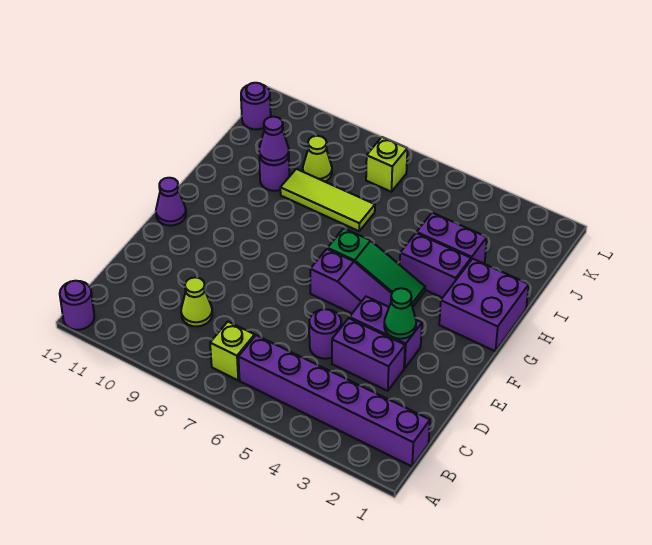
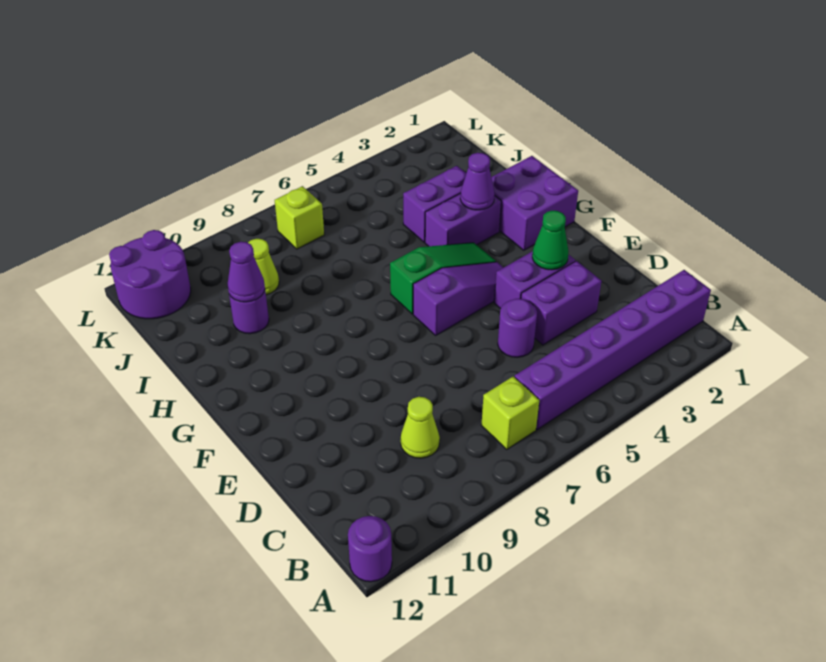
purple cone F12 level 1 -> purple cone H3 level 2
lime tile I7:I9 level 1 -> none
purple round brick K12 level 1 -> purple round brick K11:L12 level 1

